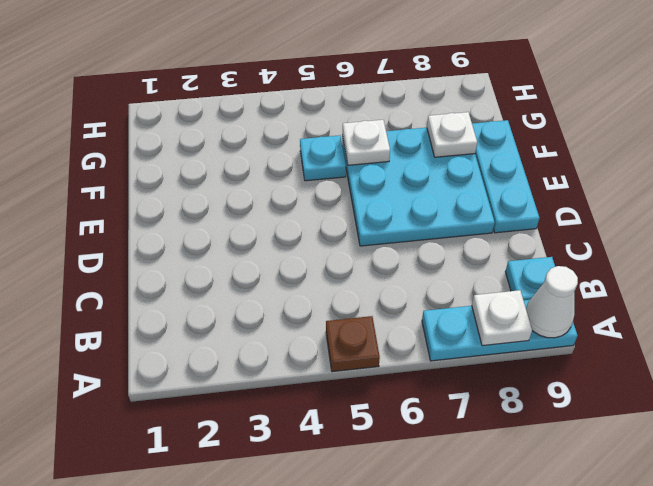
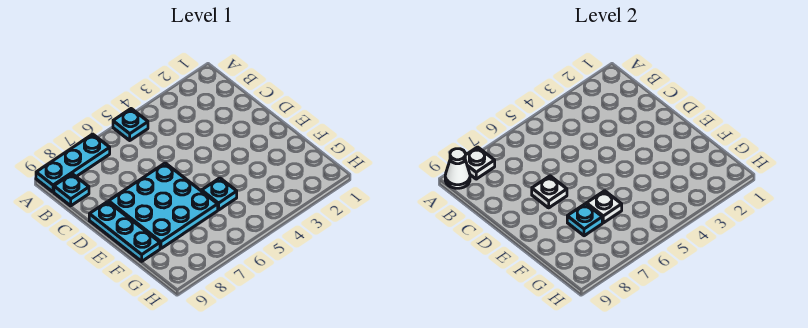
brown plate A5 level 1 -> cyan plate A5 level 1
none -> cyan plate F7 level 2
white plate F8 level 2 -> white plate D7 level 2

